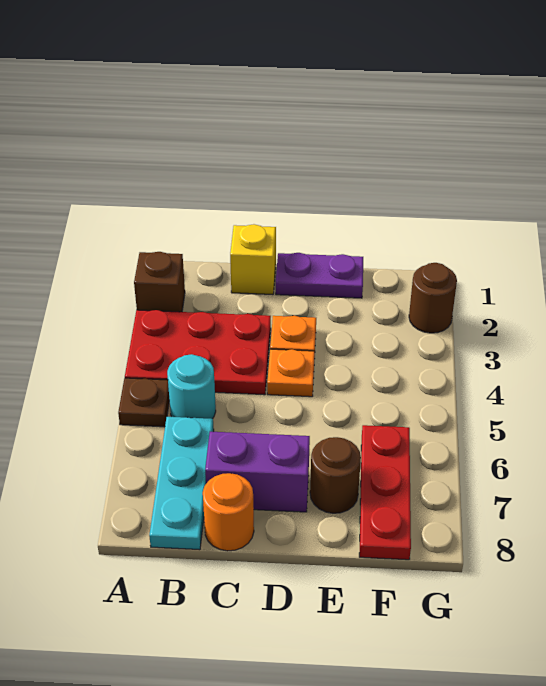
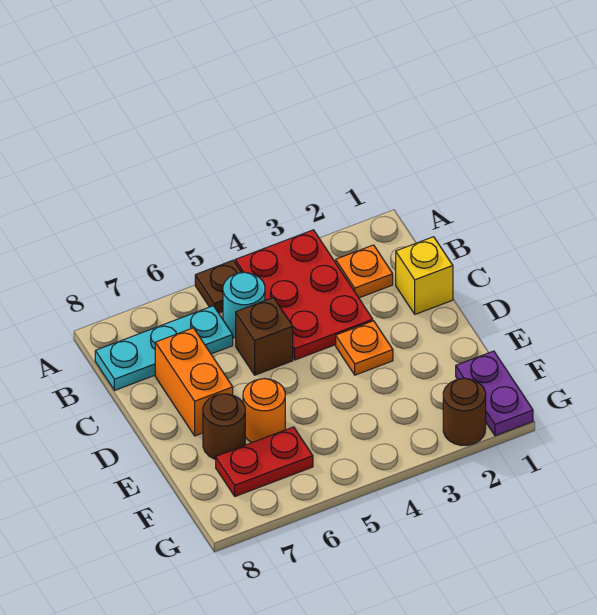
brown brick A2 level 1 -> brown brick C5 level 1
purple brick C7:D7 level 1 -> orange brick C7:D7 level 1
orange round brick C8 level 1 -> orange round brick E6 level 1
purple plate D1:E1 level 1 -> purple plate F1:G1 level 1
orange plate D4 level 1 -> orange plate B2 level 1
red plate F6:F8 level 1 -> red plate F6:F7 level 1

